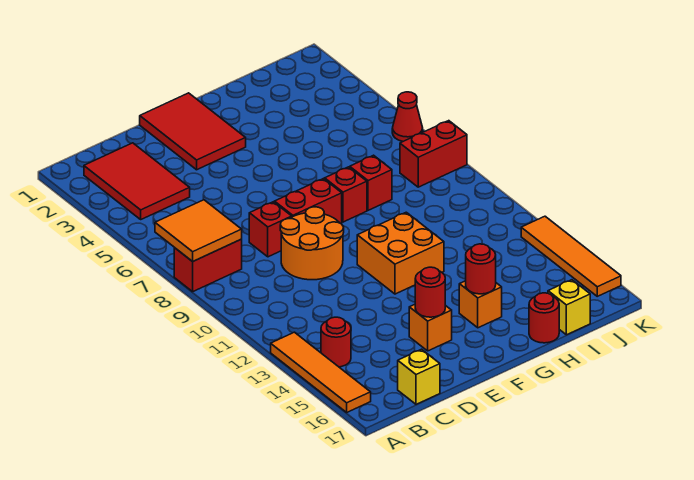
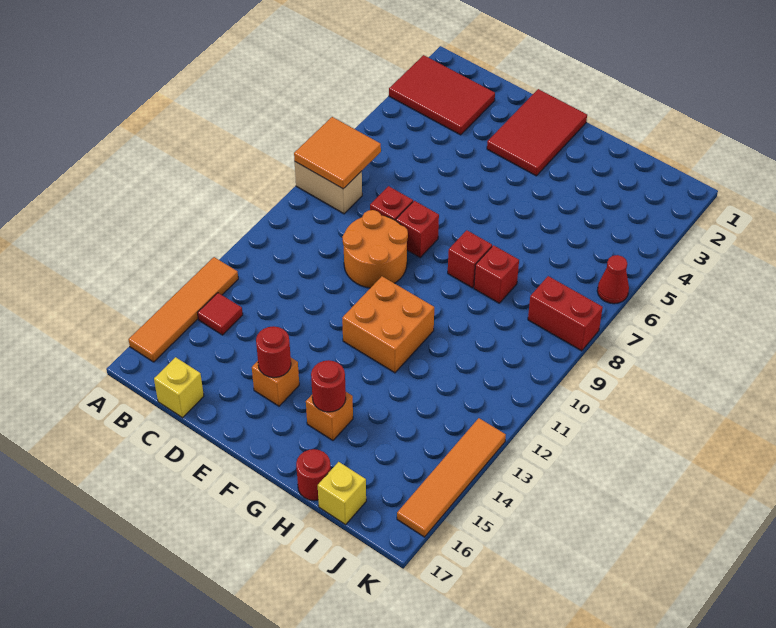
red brick A8:B8 level 1 -> tan brick A8:B8 level 1
red tile B2:C4 level 1 -> red tile A2:C3 level 1
red round brick B14 level 1 -> red tile B14 level 1
red brick E8:F8 level 1 -> red brick E8 level 1

